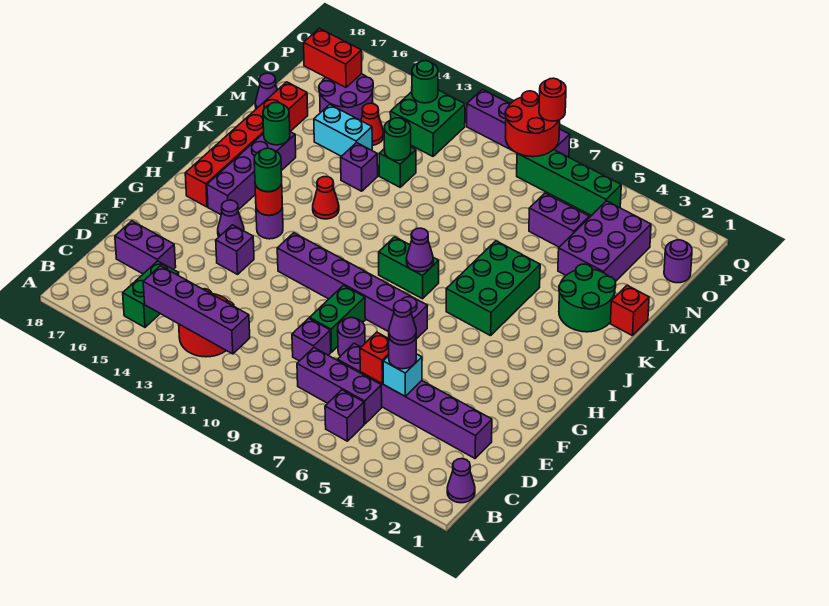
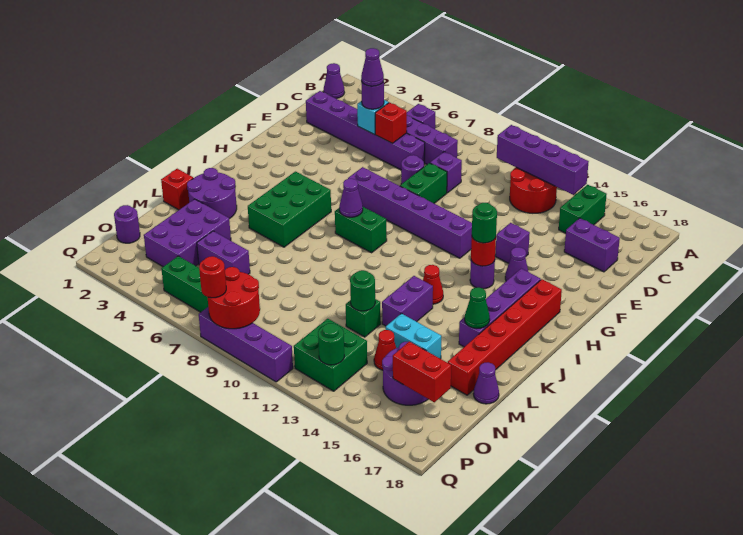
green round brick K2:L3 level 1 -> purple round brick K2:L3 level 1
green round brick K16 level 2 -> green cone K16 level 2
purple brick L13 level 1 -> purple brick K13:L13 level 1

